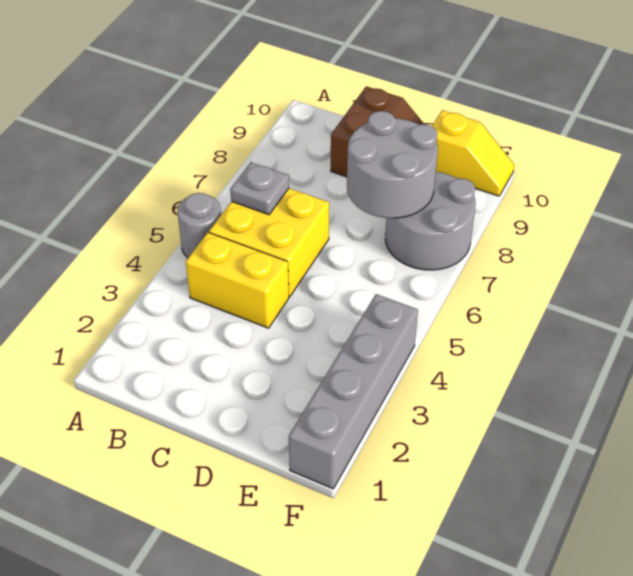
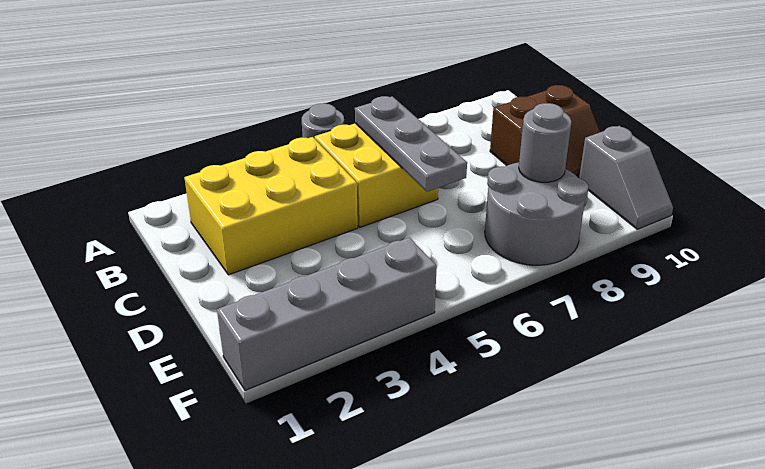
yellow brick B4:C4 level 1 -> yellow brick B2:C4 level 1
grey plate B6 level 2 -> grey plate B6:D6 level 2
grey round brick D7:E8 level 2 -> grey round brick E8 level 2
yellow slope E10:F10 level 1 top E -> grey slope E10:F10 level 1 top E

